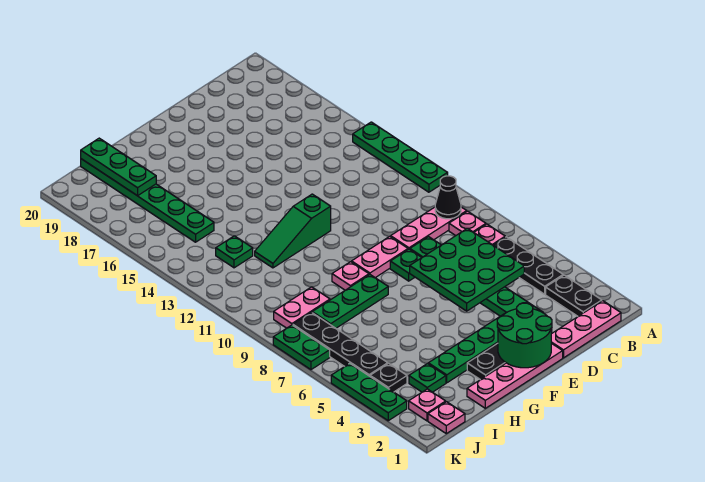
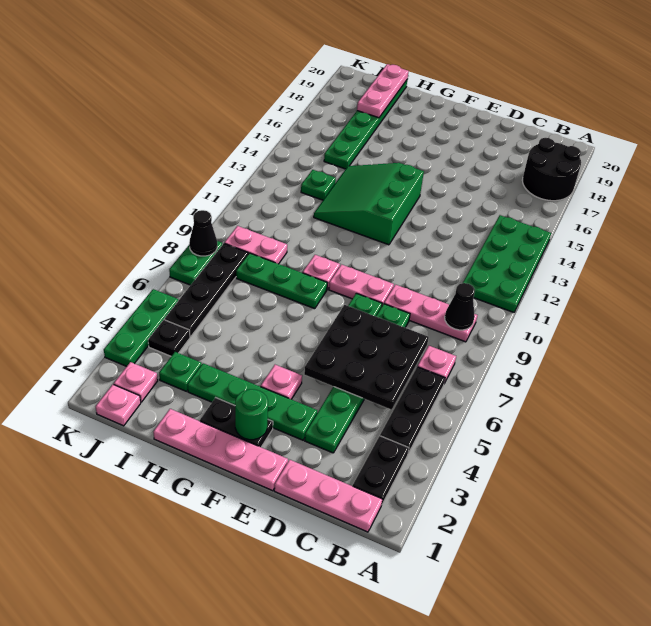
green plate A11:A14 level 1 -> green plate A11:B14 level 1
none -> black round brick A17:B18 level 1
pink plate B8 level 1 -> pink plate F4 level 1
green plate C5:E7 level 2 -> black plate C5:E7 level 2
green round brick E1:F2 level 2 -> green round brick F2 level 2
green slope F12:H12 level 1 top F -> green slope F12:H14 level 1 top F
green plate I18:I20 level 2 -> pink plate I18:I20 level 2
none -> black cone K8 level 2

